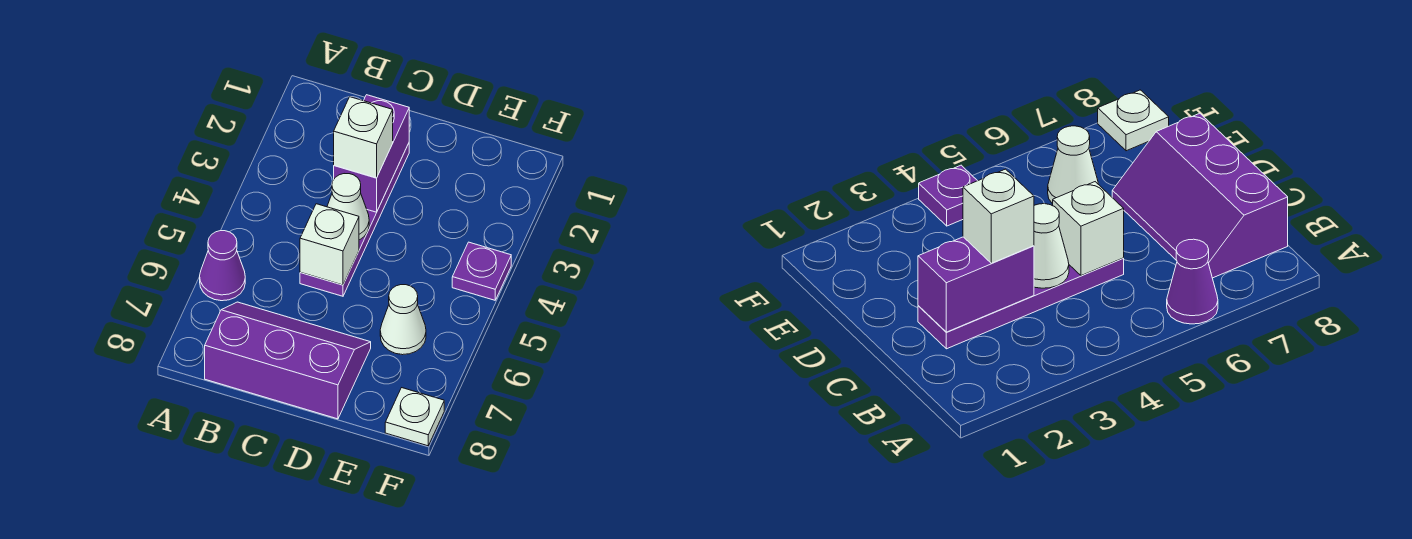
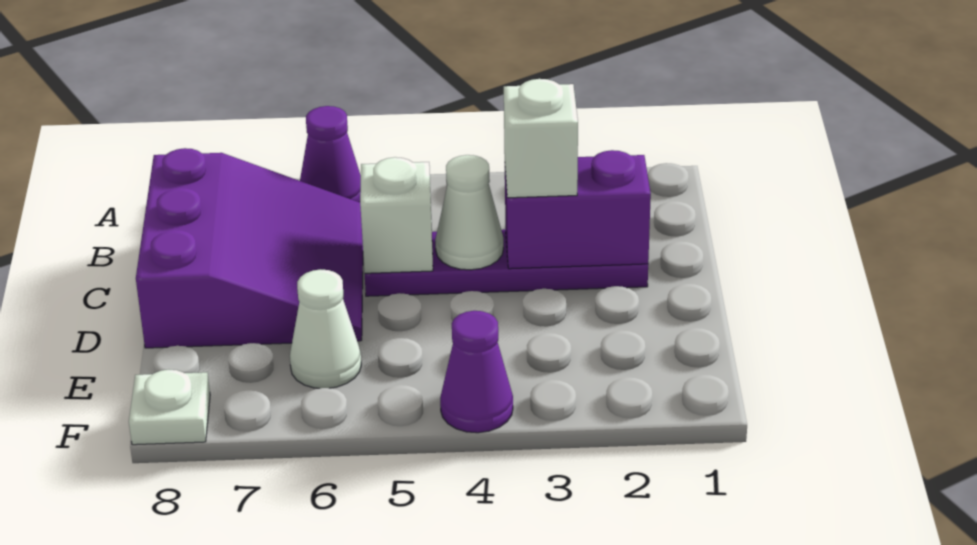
purple slope B7:D8 level 1 top 8 -> purple slope B6:D8 level 1 top 8
purple plate F4 level 1 -> purple cone F4 level 1

